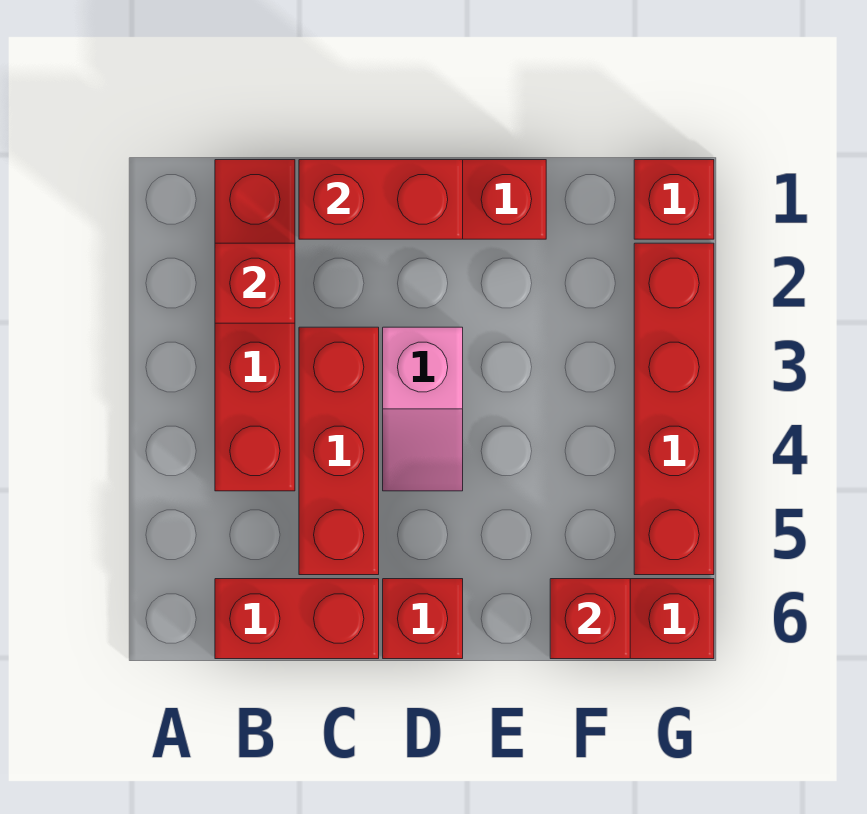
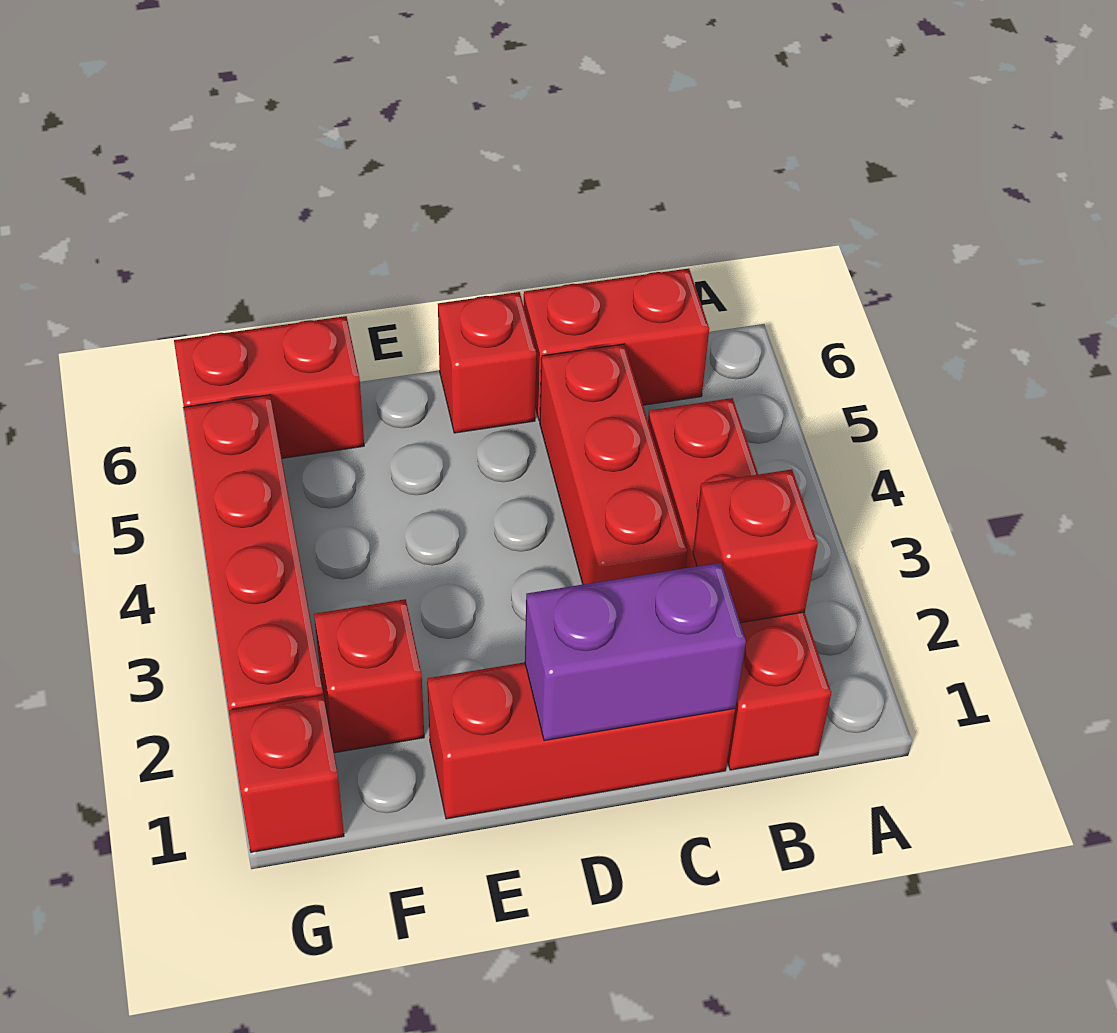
red brick C1:D1 level 2 -> purple brick C1:D1 level 2
pink slope D3:D4 level 1 top 3 -> none
red brick F6 level 2 -> red brick F2 level 1

